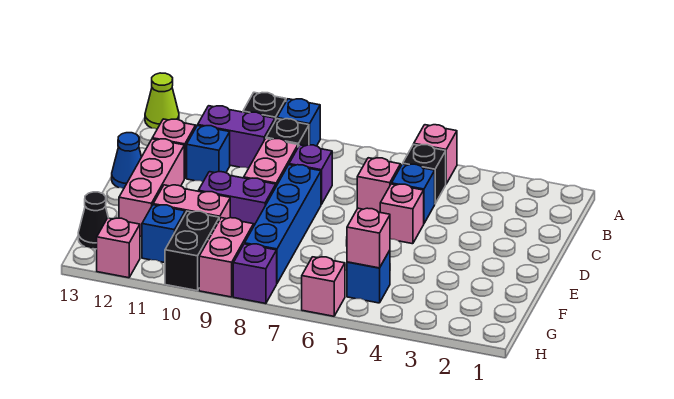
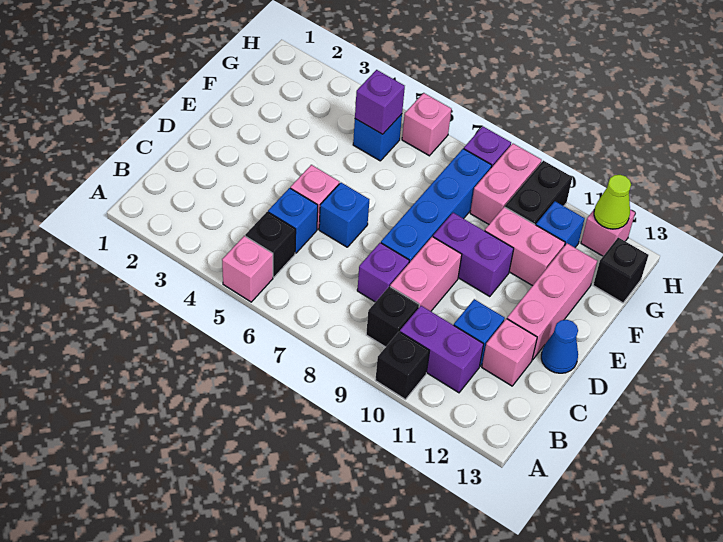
blue brick A9 level 1 -> blue brick D6 level 1
lime cone A13 level 1 -> lime cone H12 level 2
pink brick C6 level 1 -> none
pink brick G5 level 2 -> purple brick G5 level 2
black cone G13 level 1 -> black brick G13 level 1

